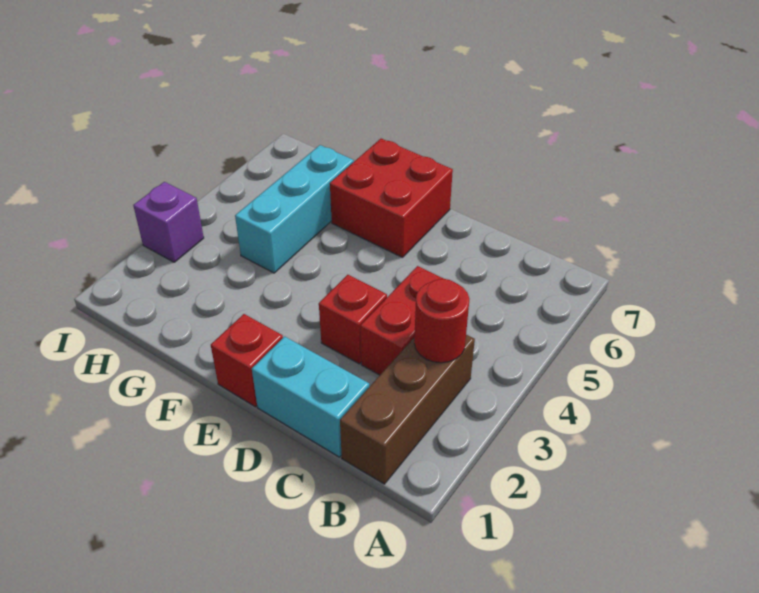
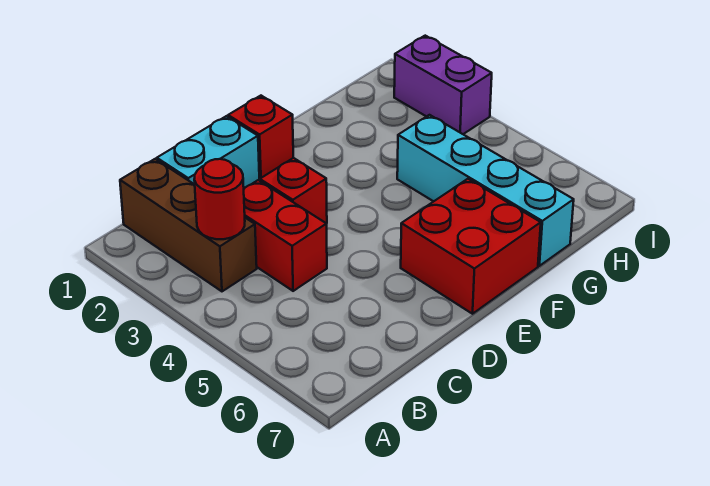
cyan brick G4:G6 level 1 -> cyan brick G4:G7 level 1
purple brick I3 level 1 -> purple brick I2:I3 level 1

